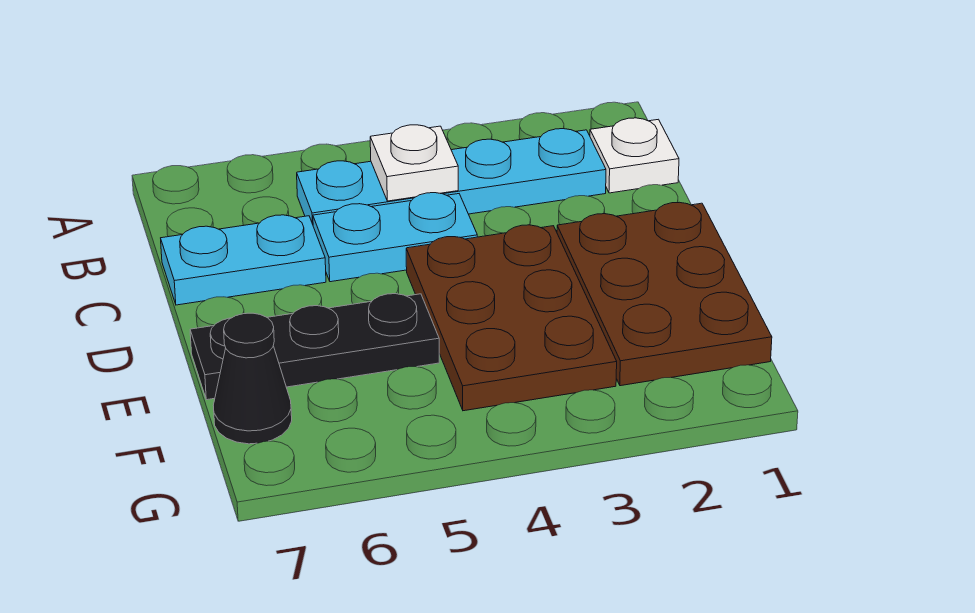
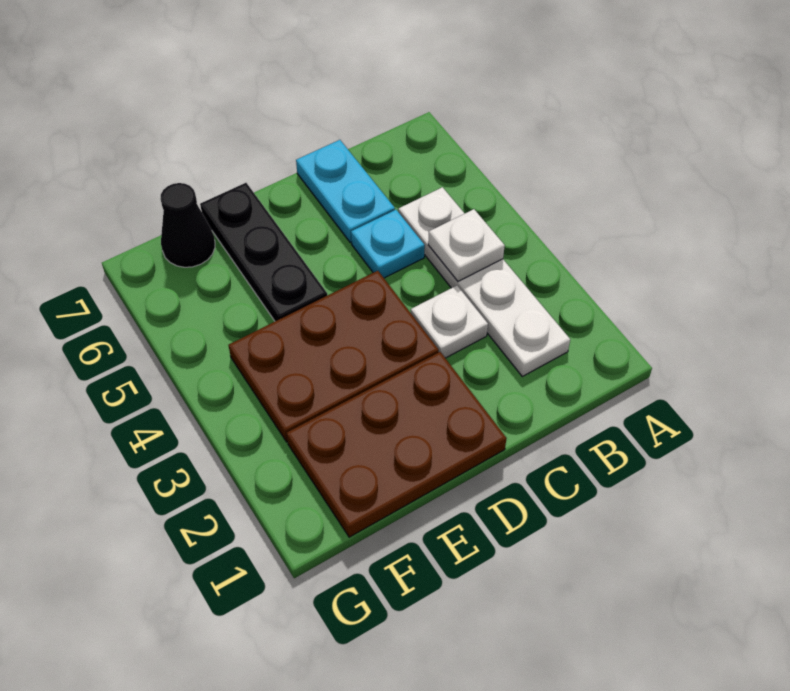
white plate B1 level 1 -> white plate C3 level 1
cyan plate B2:B5 level 1 -> white plate B2:B5 level 1
cyan plate C4:C5 level 1 -> cyan plate C5 level 1

